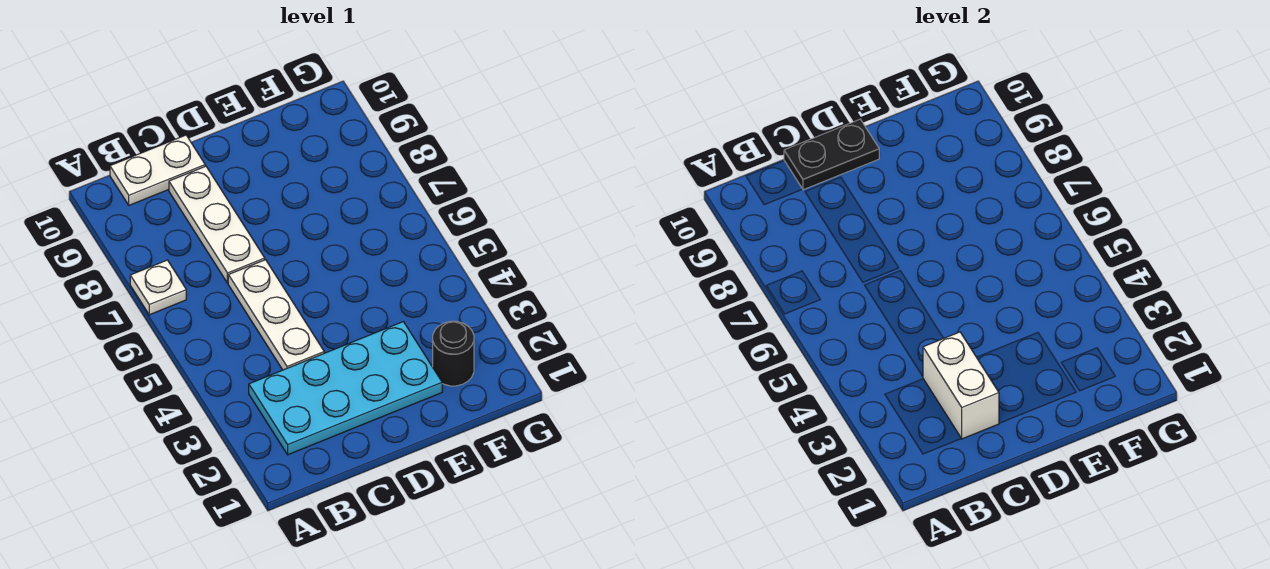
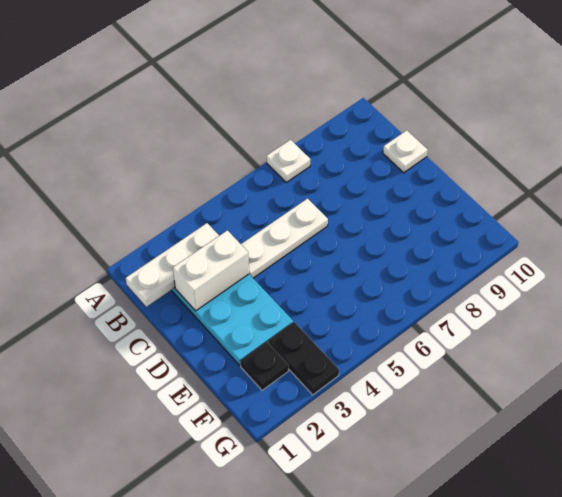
white plate B10:C10 level 1 -> white plate C10 level 1
white plate C7:C9 level 1 -> white plate B1:B3 level 2
black plate C10:D10 level 2 -> black plate F3:G3 level 1
black round brick F2 level 1 -> black plate F2 level 1

